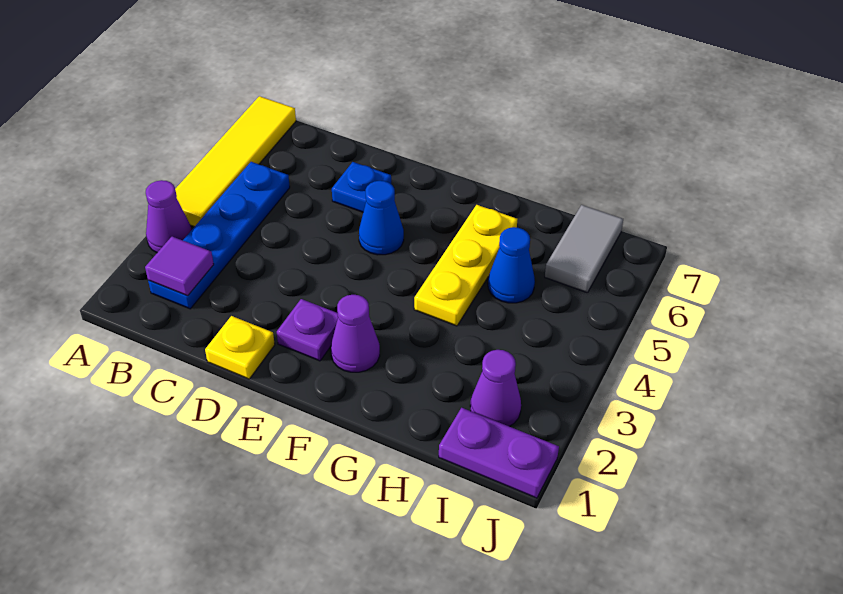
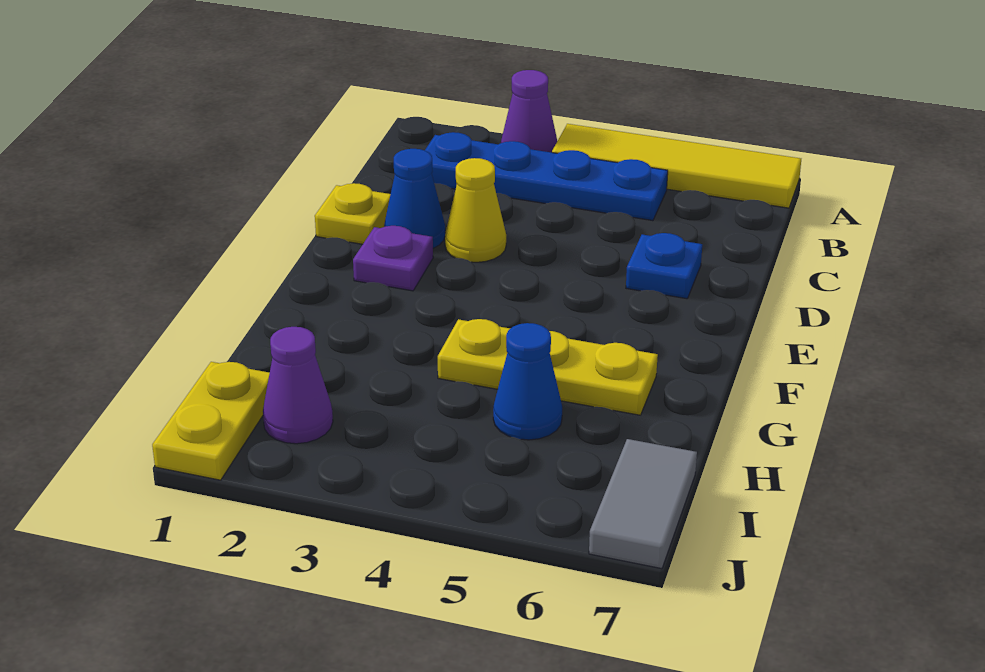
purple tile B2 level 2 -> none
none -> yellow cone D3 level 1
blue cone E5 level 1 -> blue cone D2 level 1
purple cone F2 level 1 -> none
purple plate I1:J1 level 1 -> yellow plate I1:J1 level 1
grey tile I6:I7 level 1 -> grey tile I7:J7 level 1

